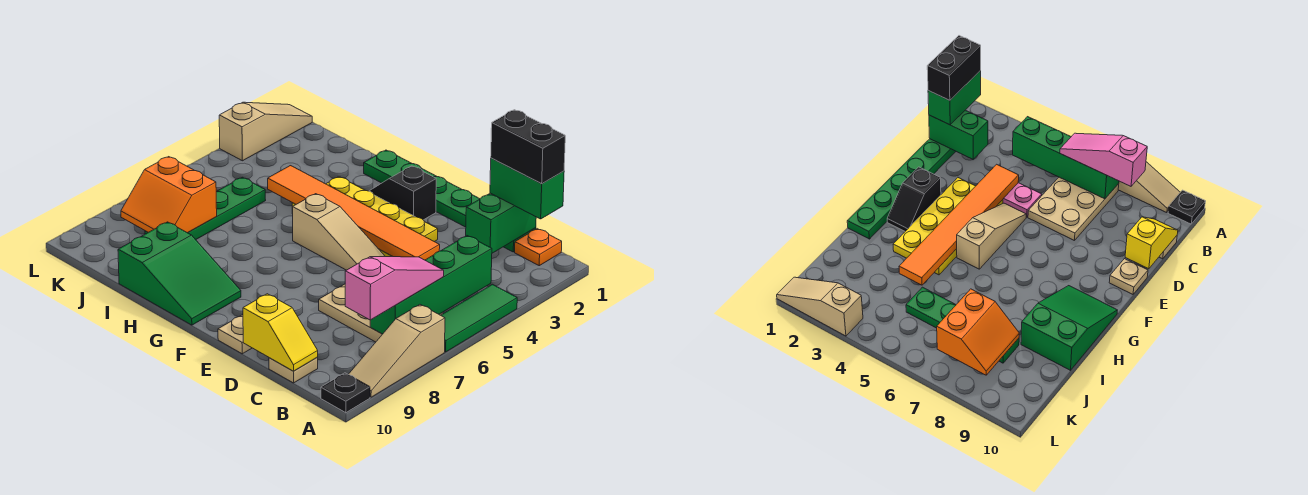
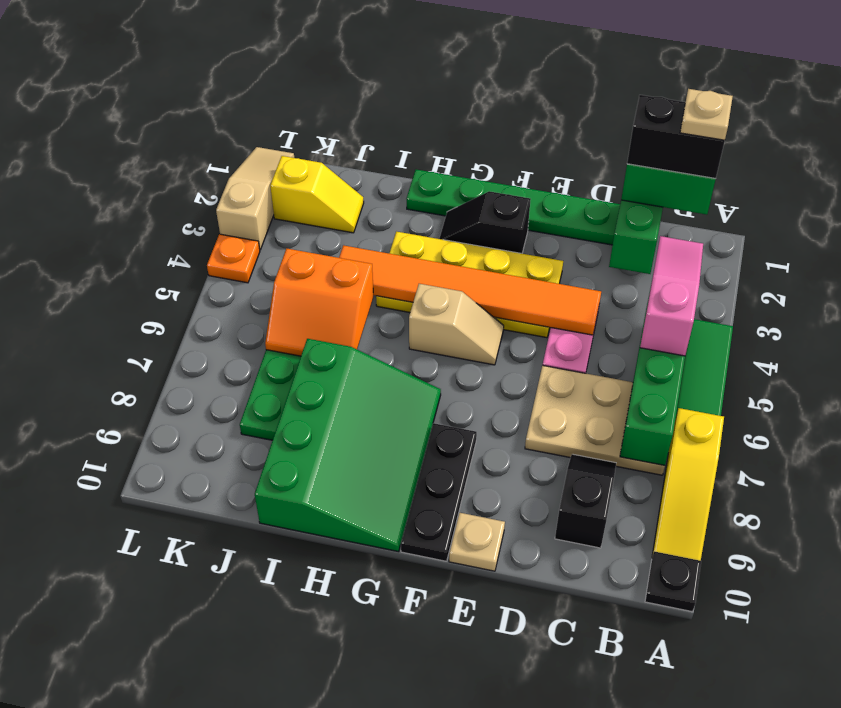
tan slope A7:A9 level 1 top 7 -> yellow slope A7:A9 level 1 top 7
orange plate B1 level 1 -> orange plate L4 level 1
pink slope B6:B8 level 3 top 8 -> pink slope B3:B5 level 3 top 5
none -> black slope C8:C9 level 1 top 9
tan plate C10 level 1 -> tan plate B1 level 5
yellow slope C10:D10 level 2 top D -> yellow slope J2:K2 level 1 top K
tan slope E5:G5 level 1 top G -> tan slope F5:G5 level 1 top G
none -> black plate F8:F10 level 1
green slope G9:I10 level 1 top I -> green slope G7:I10 level 1 top I
orange slope J7:K8 level 2 top 7 -> orange slope I5:J6 level 2 top 5

